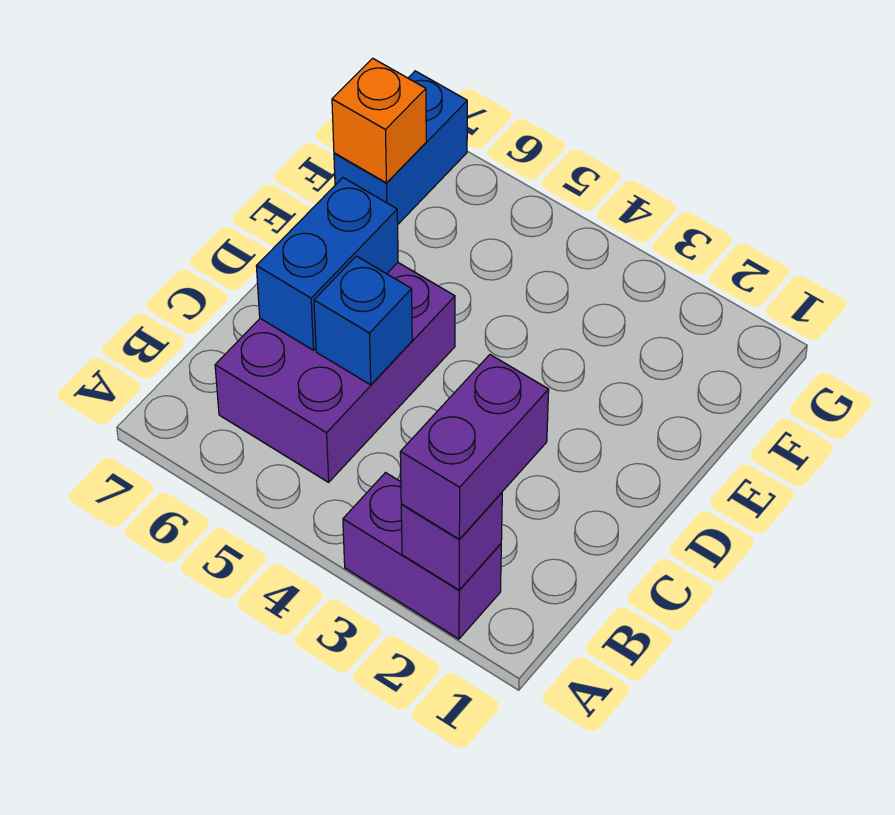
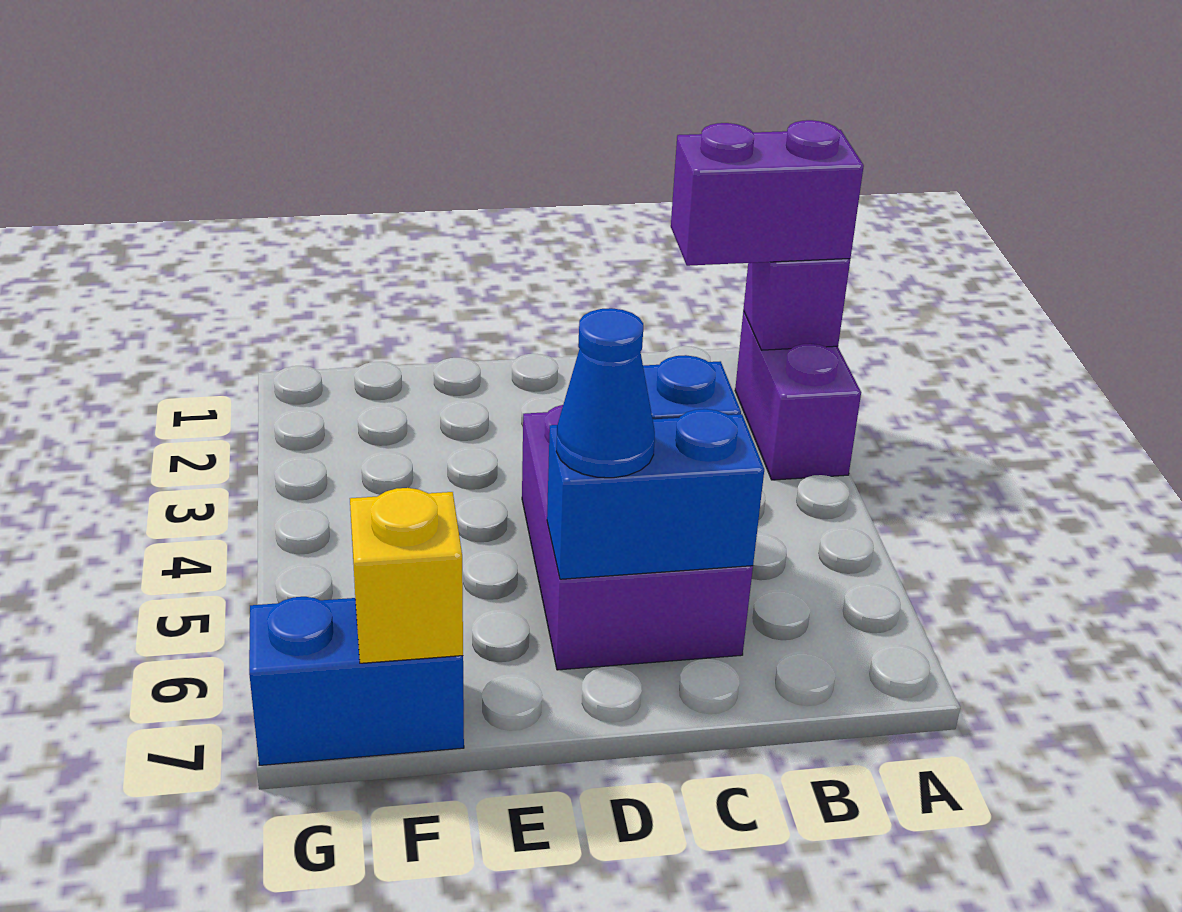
purple brick B5:D6 level 1 -> purple brick C4:D6 level 1
none -> blue cone D6 level 3
orange brick F7 level 2 -> yellow brick F7 level 2

